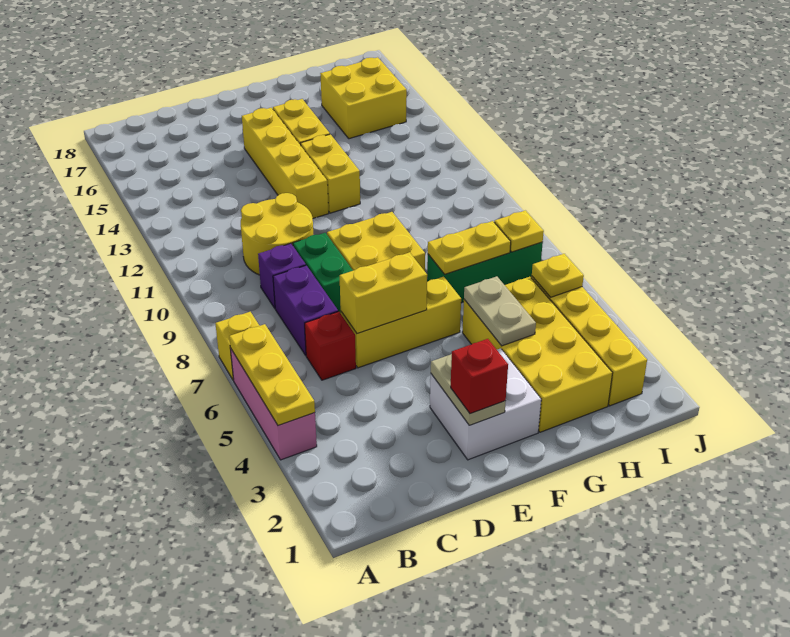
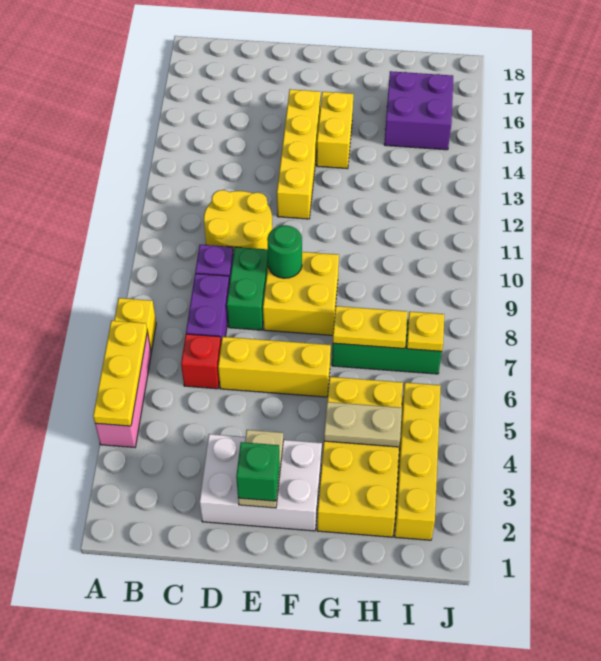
yellow brick D6:E6 level 2 -> none
white brick E2:F3 level 1 -> white brick D2:F3 level 1
red brick E2 level 3 -> green brick E2 level 3
none -> green round brick E9 level 2
yellow brick F12:F13 level 1 -> none
tan plate G4:G5 level 2 -> tan plate G4:H4 level 2
yellow brick H15:I16 level 1 -> purple brick H15:I16 level 1
yellow plate I5 level 2 -> none

